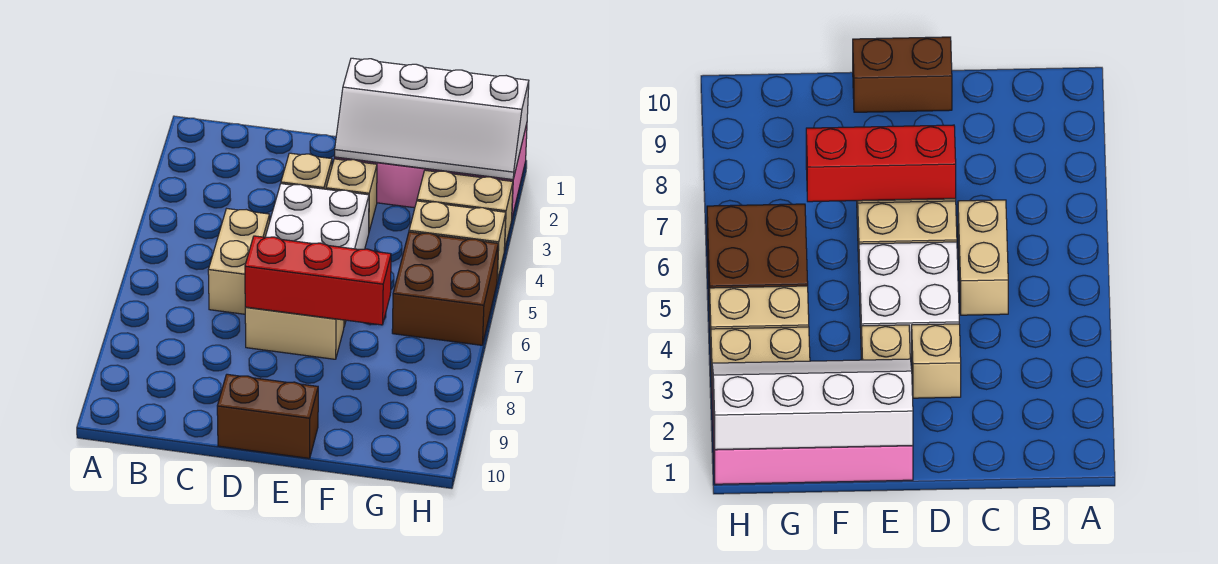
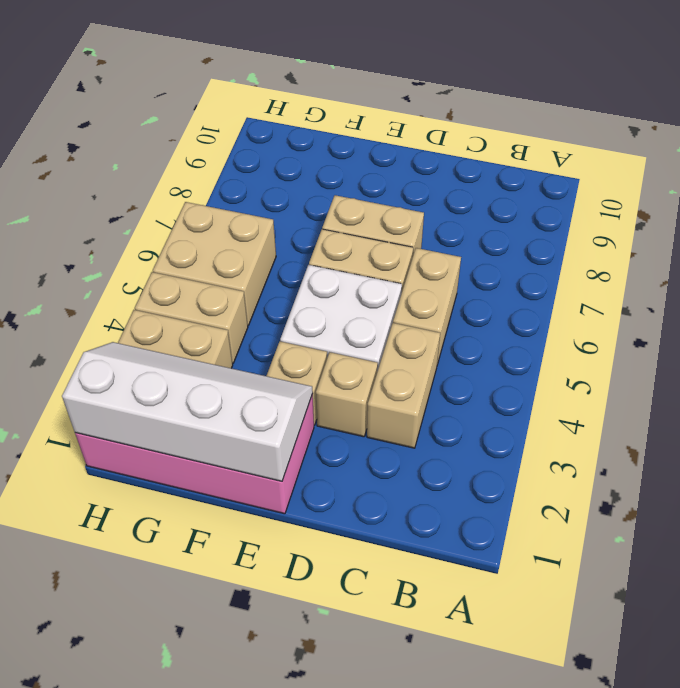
none -> tan brick C3:C4 level 1
red brick D7:F7 level 2 -> none
brown brick D10:E10 level 1 -> none
brown brick G5:H6 level 1 -> tan brick G5:H6 level 1

